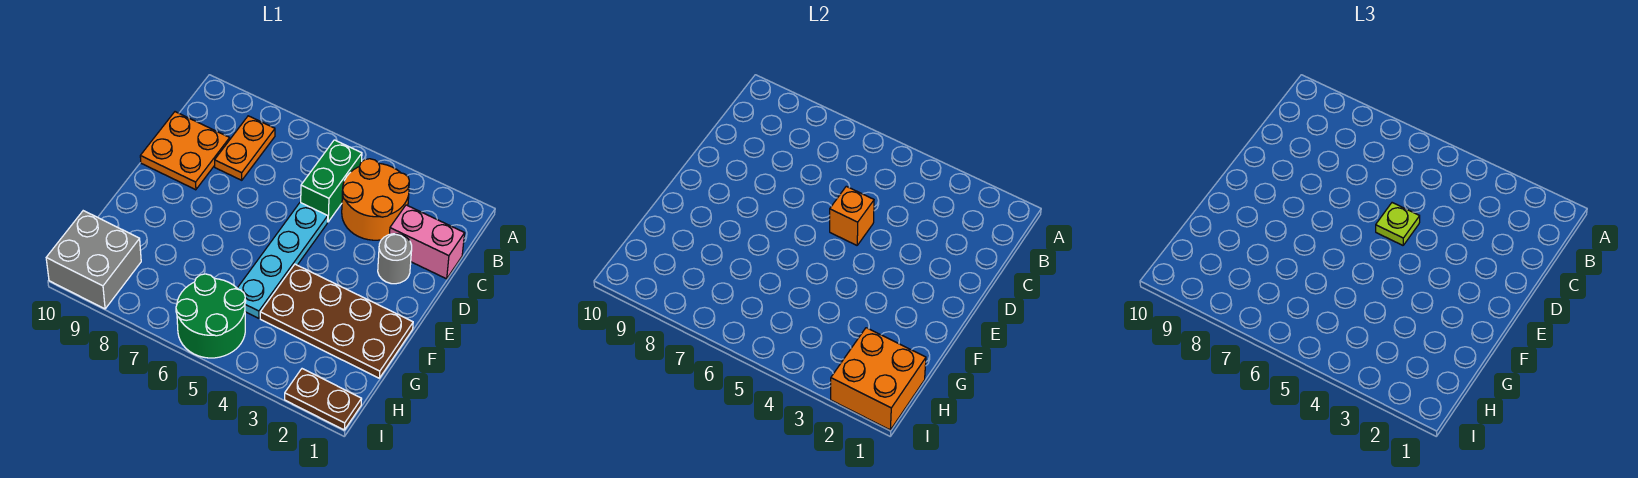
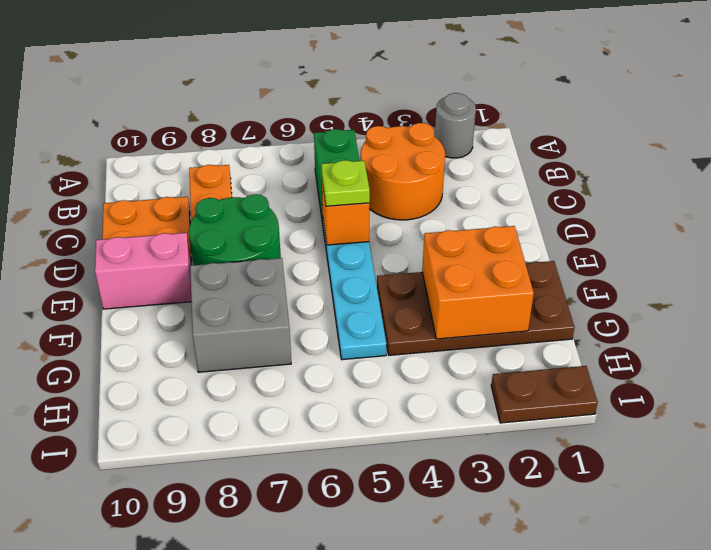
pink brick C1:C2 level 1 -> pink brick E9:E10 level 1
grey round brick D2 level 1 -> grey round brick A2 level 1
orange brick H1:I2 level 2 -> orange brick F2:G3 level 2
green round brick H5:I6 level 1 -> green round brick D7:E8 level 1
grey brick H9:I10 level 1 -> grey brick F7:G8 level 1

